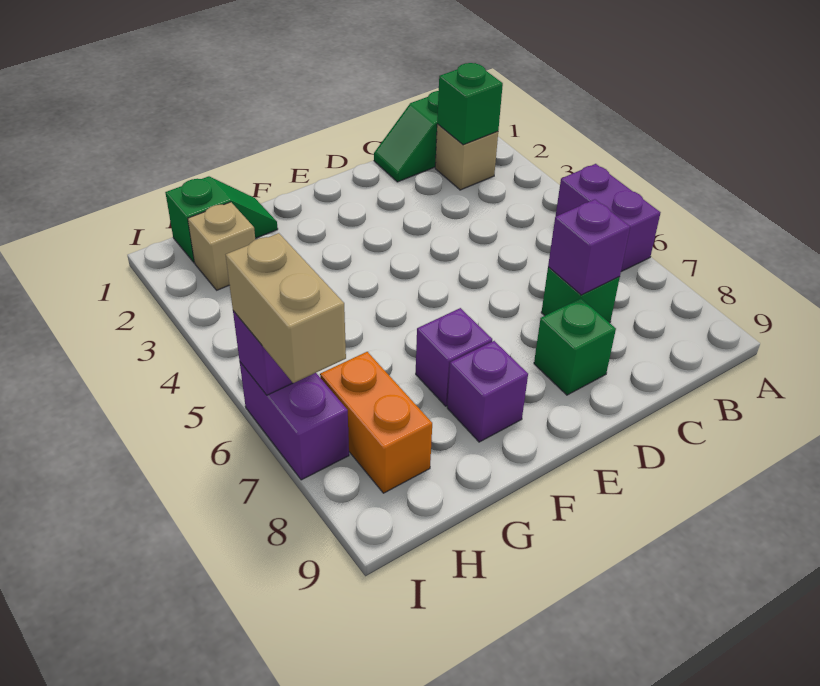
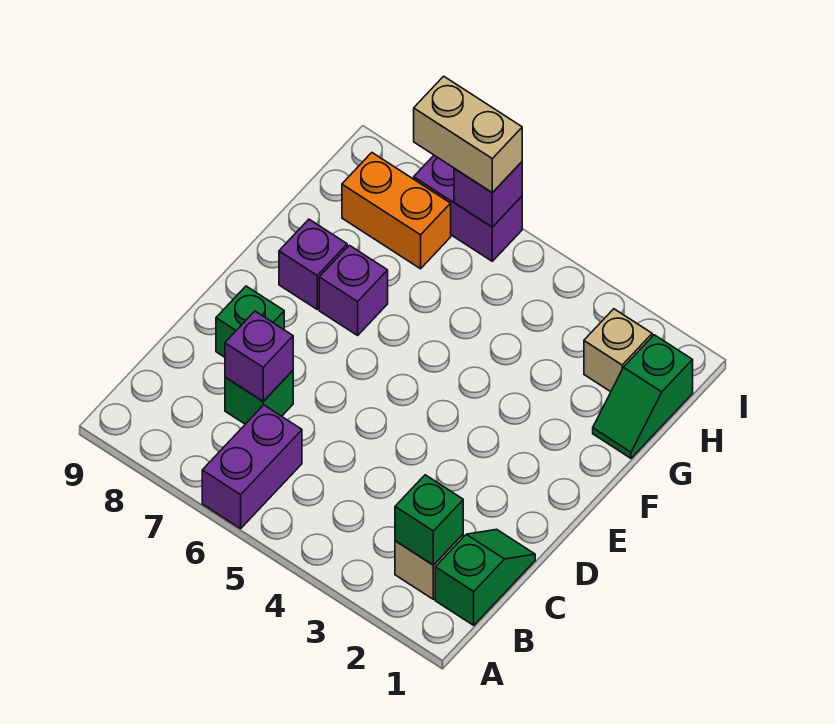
purple brick A5:A6 level 1 -> purple brick A6:B6 level 1

